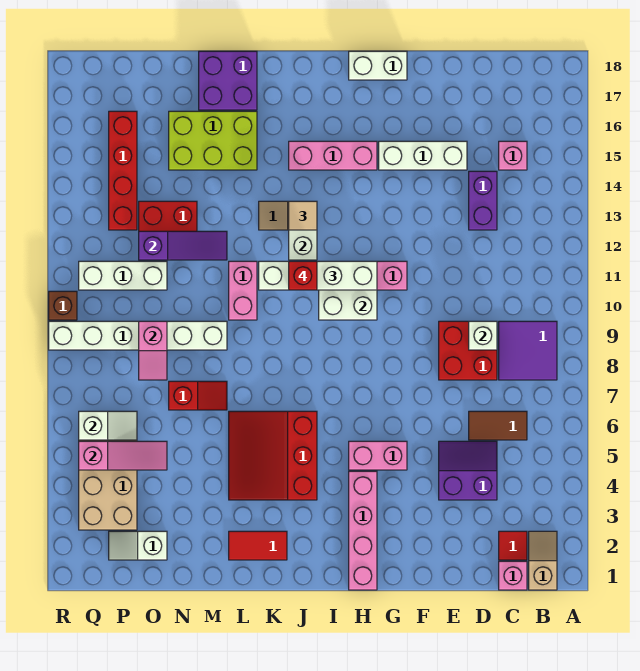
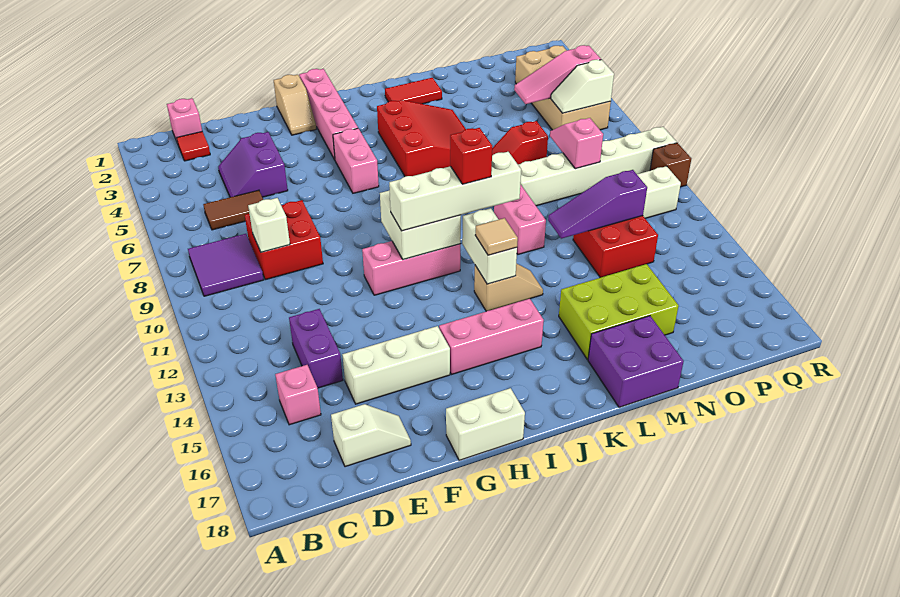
tan slope B1:B2 level 1 top 1 -> tan slope G1:G2 level 1 top 1
purple slope D4:E5 level 1 top 4 -> purple slope D4:E5 level 1 top E
pink brick G5:H5 level 1 -> pink brick H5:H6 level 1
white slope O2:P2 level 1 top O -> white slope D17:E17 level 1 top D
red brick P13:P16 level 1 -> none

